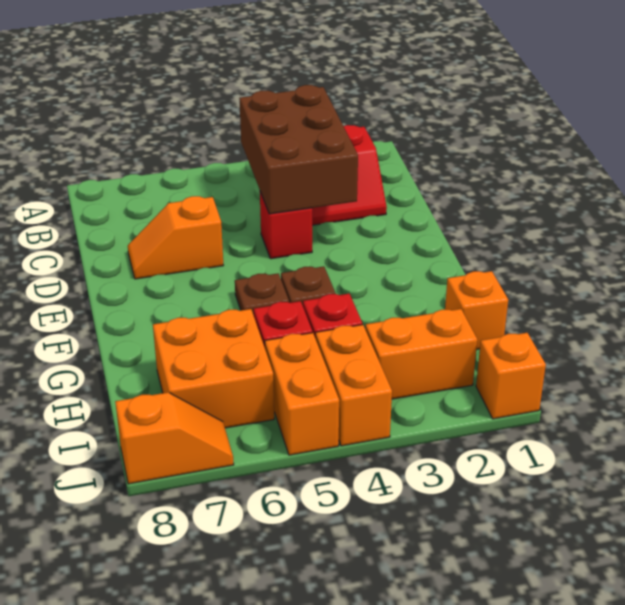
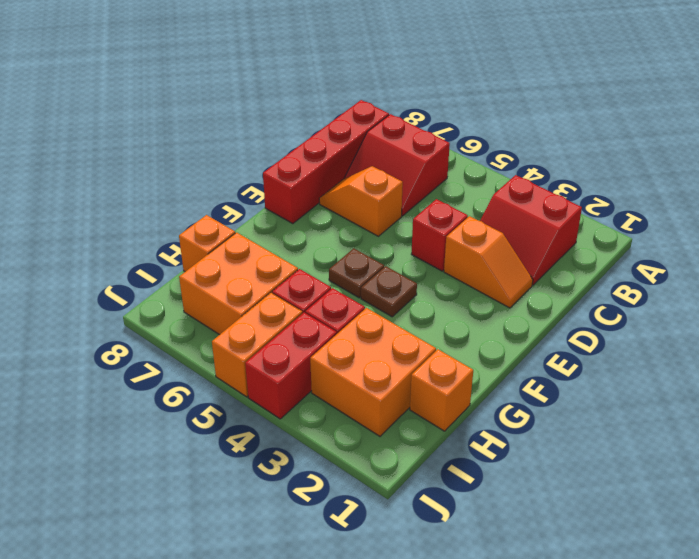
brown brick B3:D4 level 2 -> none
none -> red slope B6:C7 level 1 top B
none -> red brick B8:E8 level 1
orange brick I2:I3 level 1 -> orange brick H2:I3 level 1
orange brick I4:J4 level 1 -> red brick I4:J4 level 1
orange brick J1 level 1 -> orange brick H8 level 1
orange slope J7:J8 level 1 top 8 -> orange slope D2:D3 level 1 top 3

